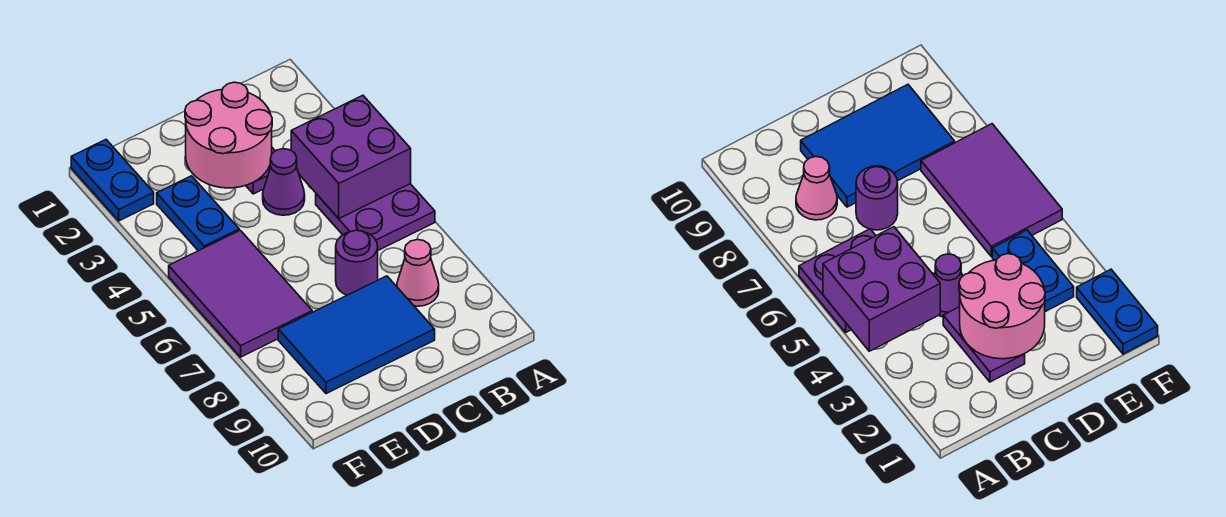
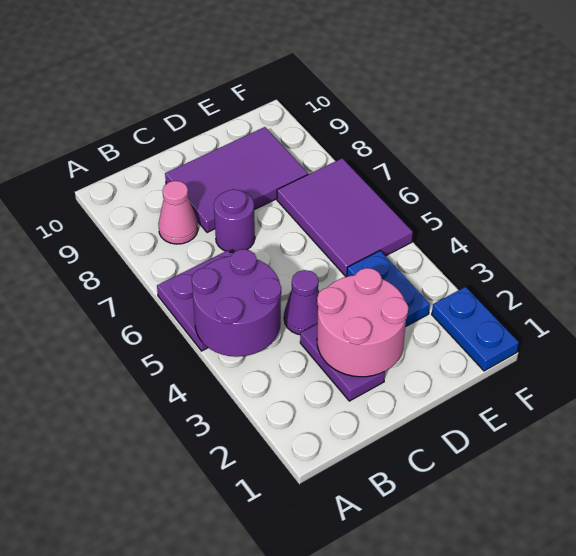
purple brick A4:B5 level 2 -> purple round brick A4:B5 level 2
blue tile C8:E9 level 1 -> purple tile C8:E9 level 1

